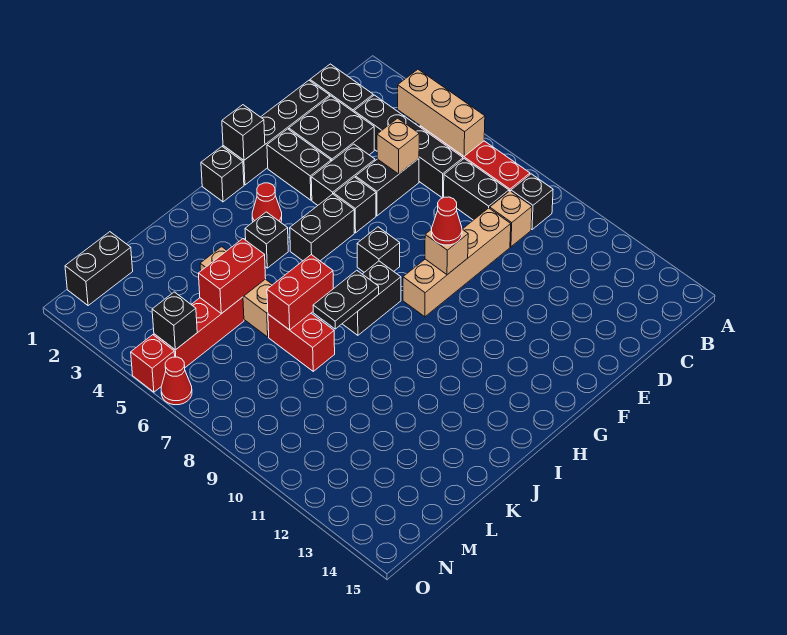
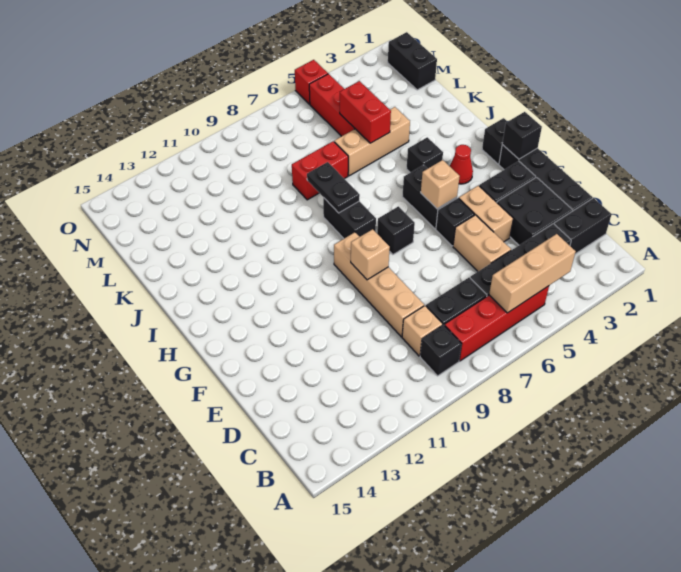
black brick D5:E5 level 1 -> tan brick D5:E5 level 1
tan brick D5 level 2 -> tan brick G5 level 2
black brick E4:F4 level 1 -> tan brick E4:F4 level 1
red cone F9 level 3 -> none
red brick J7:K7 level 2 -> none
black brick N5 level 2 -> none
red cone O6 level 1 -> none

